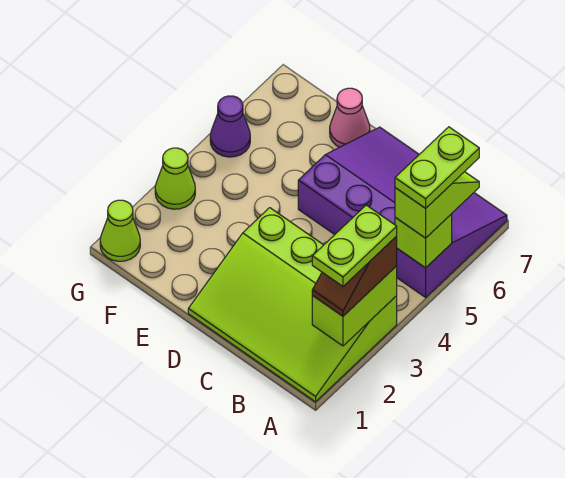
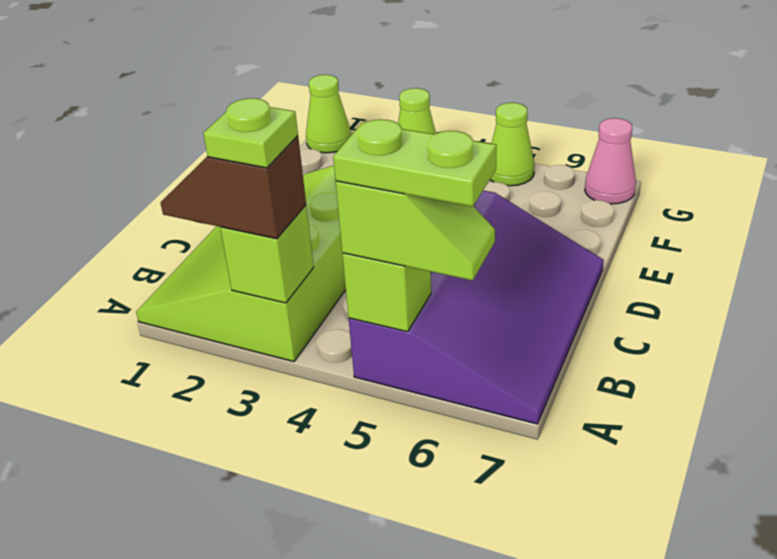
lime brick A2:A3 level 2 -> lime brick A3 level 2
lime plate A2:A3 level 4 -> lime plate A3 level 4
pink cone E7 level 1 -> pink cone G7 level 1
purple cone G5 level 1 -> lime cone G5 level 1

